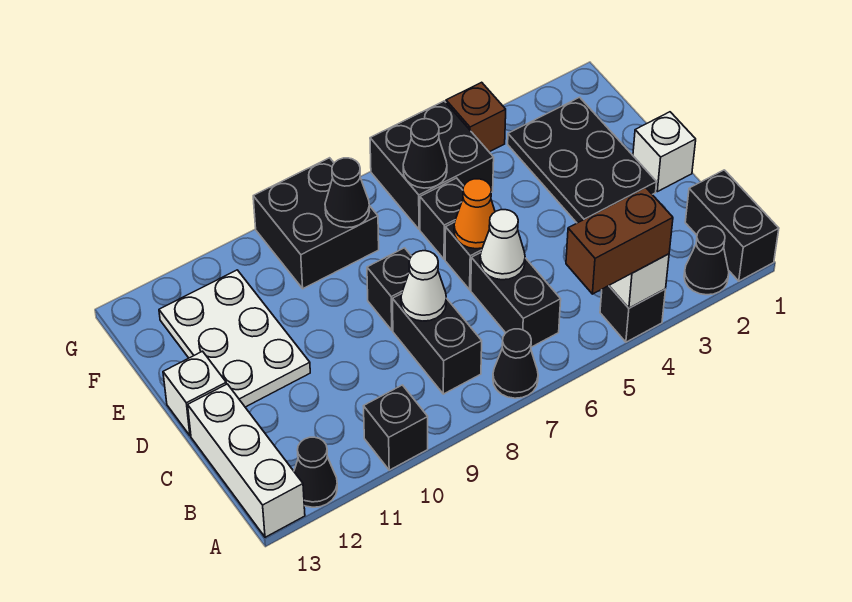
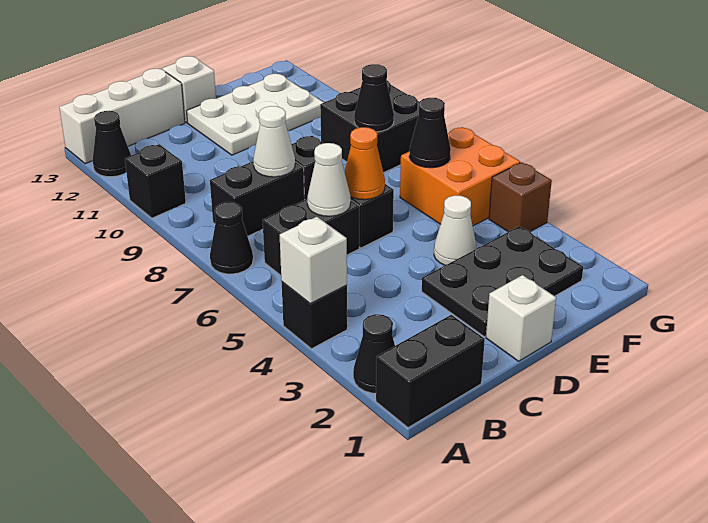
brown brick A4:A5 level 3 -> none
none -> white cone E4 level 1
black brick E6 level 1 -> none
black brick F5:G6 level 1 -> orange brick F5:G6 level 1

